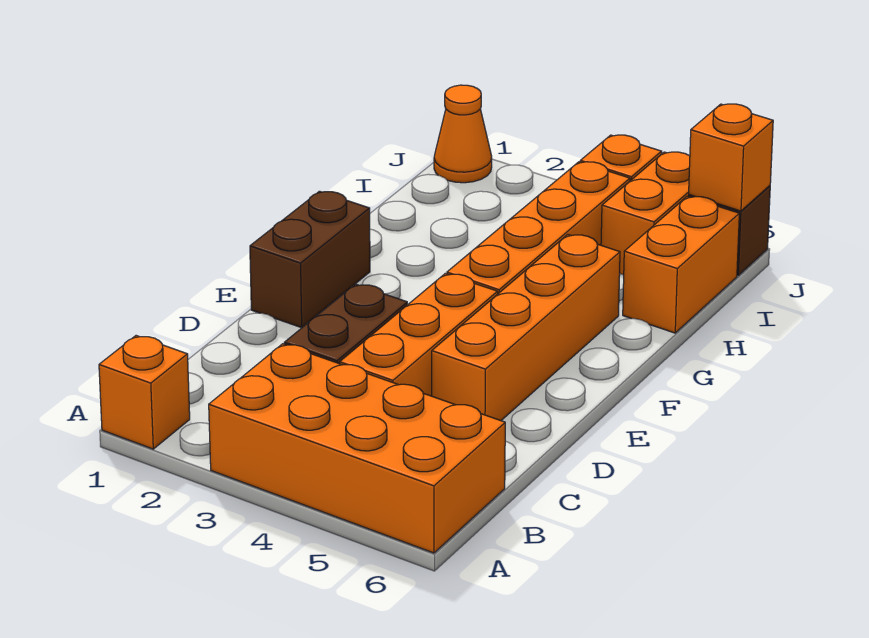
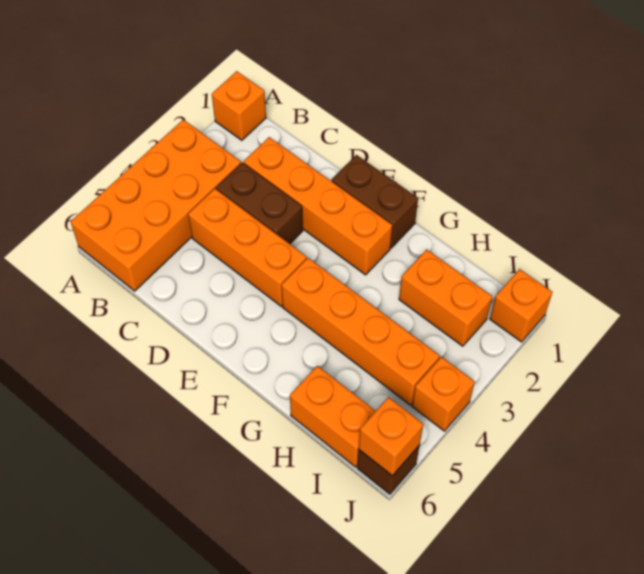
orange brick D5:G5 level 1 -> orange brick C2:F2 level 1
orange brick I5:J5 level 1 -> orange brick H2:I2 level 1
orange cone J1 level 1 -> orange brick J1 level 1

